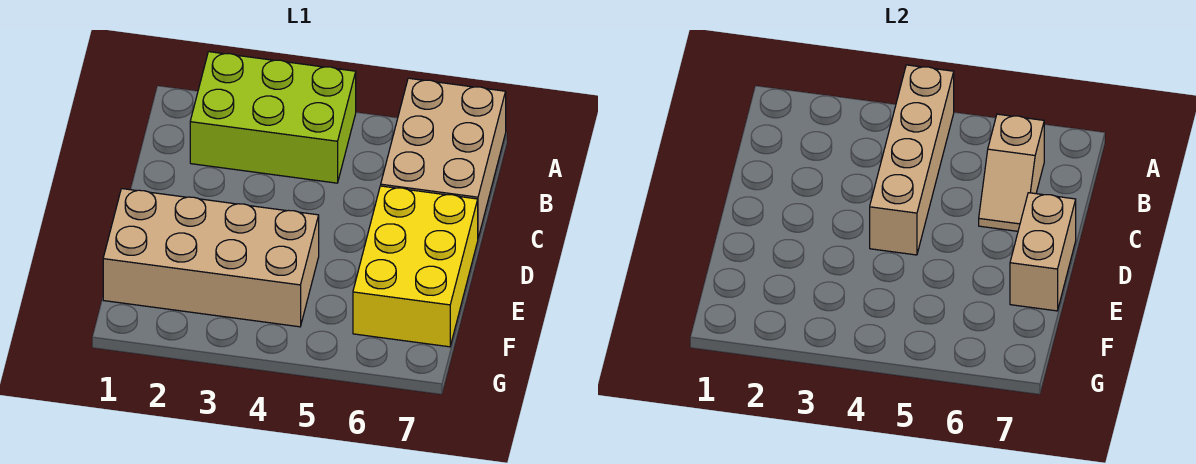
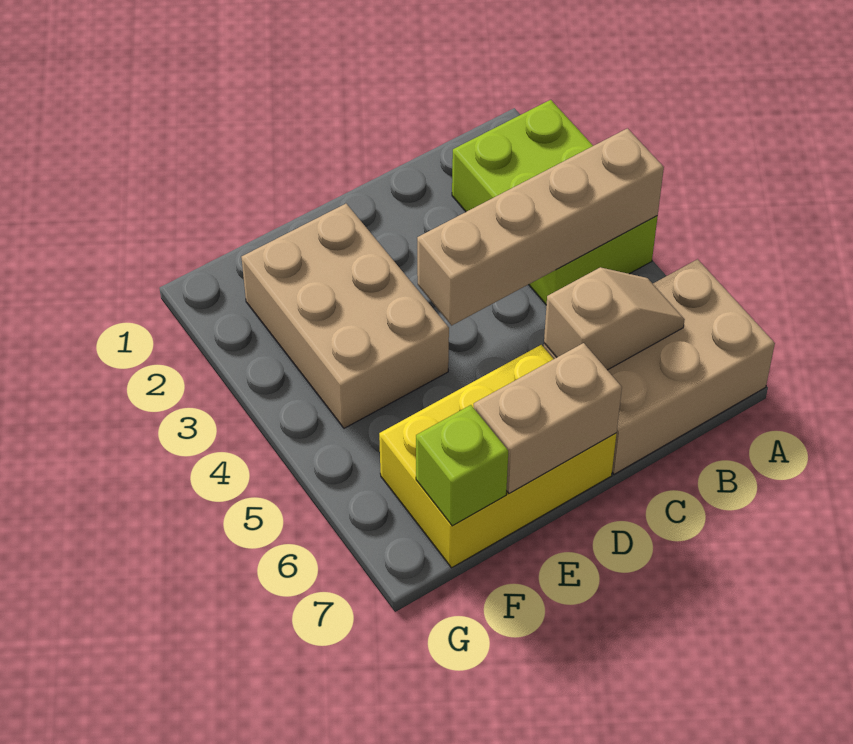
tan slope B6:C6 level 2 top B -> tan slope B6:C6 level 2 top C
tan brick E1:F4 level 1 -> tan brick E2:F4 level 1
none -> lime brick F7 level 2

